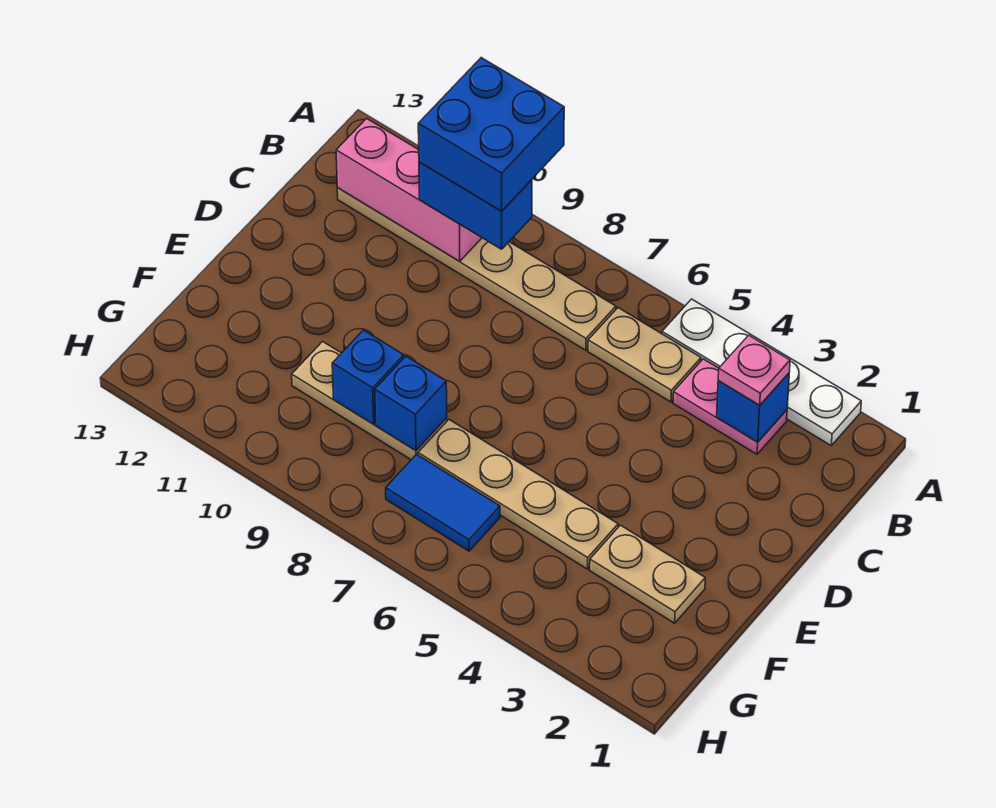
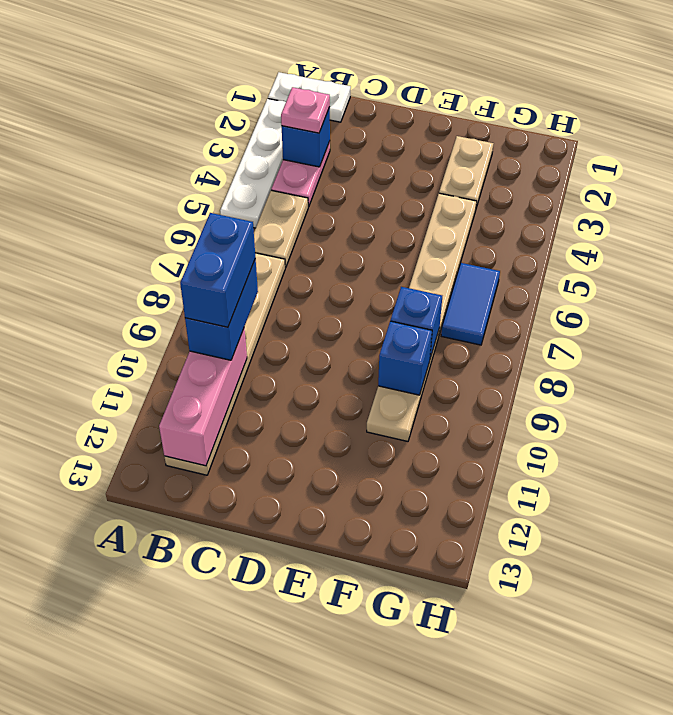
none -> white plate A1:B1 level 1
blue brick A9:B10 level 4 -> blue brick B9:B10 level 4

